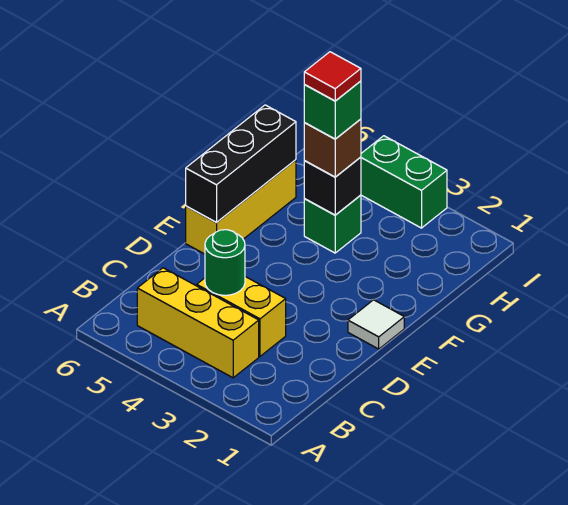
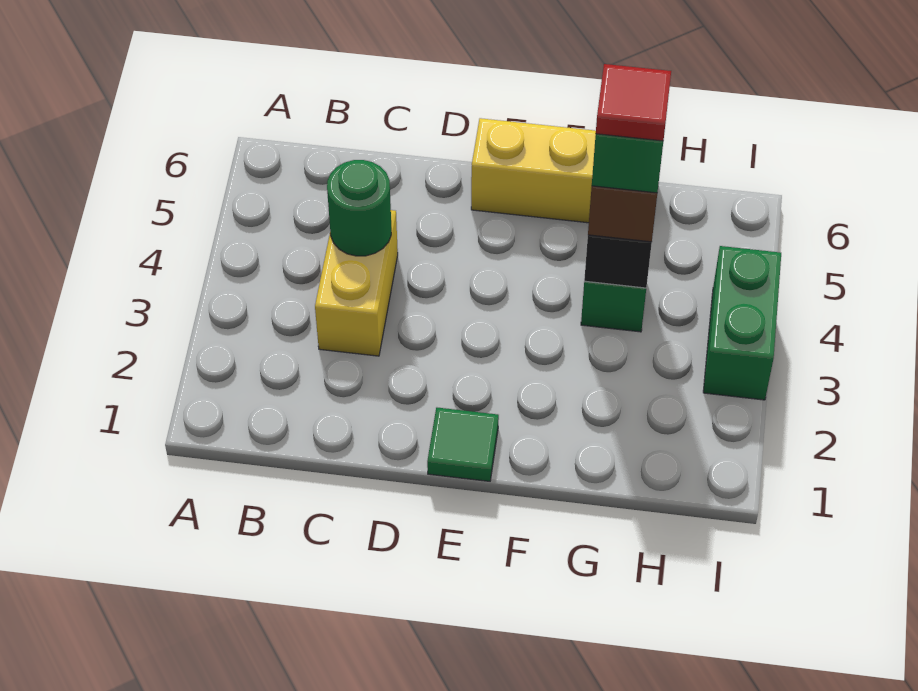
yellow brick B3:B5 level 1 -> none
white tile E1 level 1 -> green tile E1 level 1
black brick E6:G6 level 2 -> none

